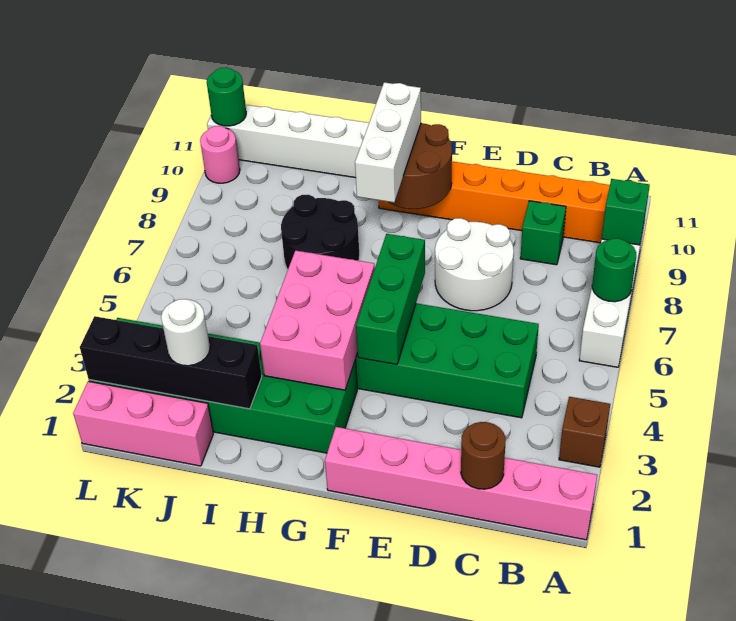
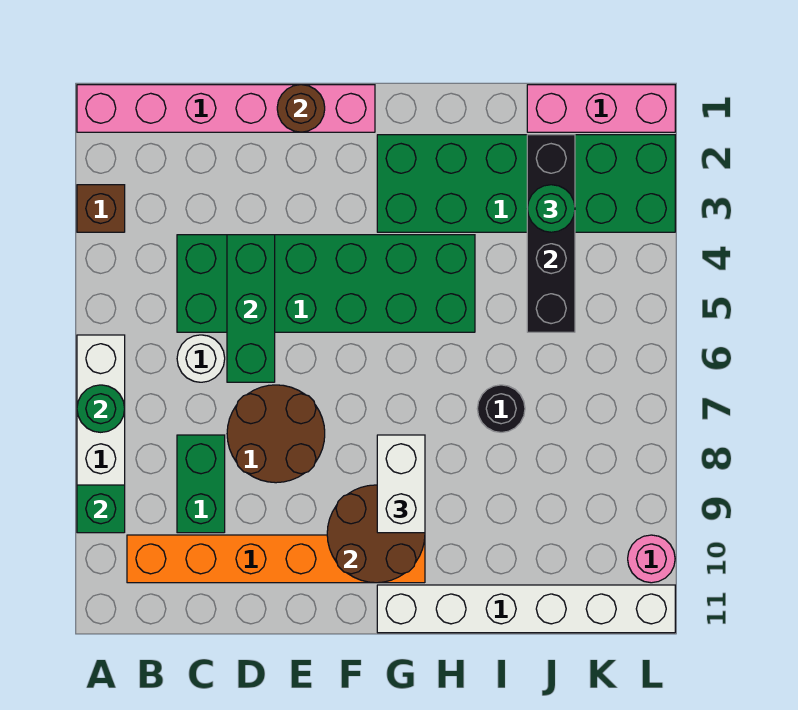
brown round brick C1 level 2 -> brown round brick E1 level 2
green brick C9 level 1 -> green brick C8:C9 level 1
white round brick D7:E8 level 1 -> brown round brick D7:E8 level 1
green brick F4:F6 level 2 -> green brick D4:D6 level 2
pink brick G3:H5 level 2 -> none
white brick G8:G10 level 3 -> white brick G8:G9 level 3
black round brick H7:I8 level 1 -> black round brick I7 level 1
black brick I2:L2 level 2 -> black brick J2:J5 level 2
white round brick J2 level 3 -> white round brick C6 level 1
green round brick L11 level 2 -> green round brick J3 level 3

